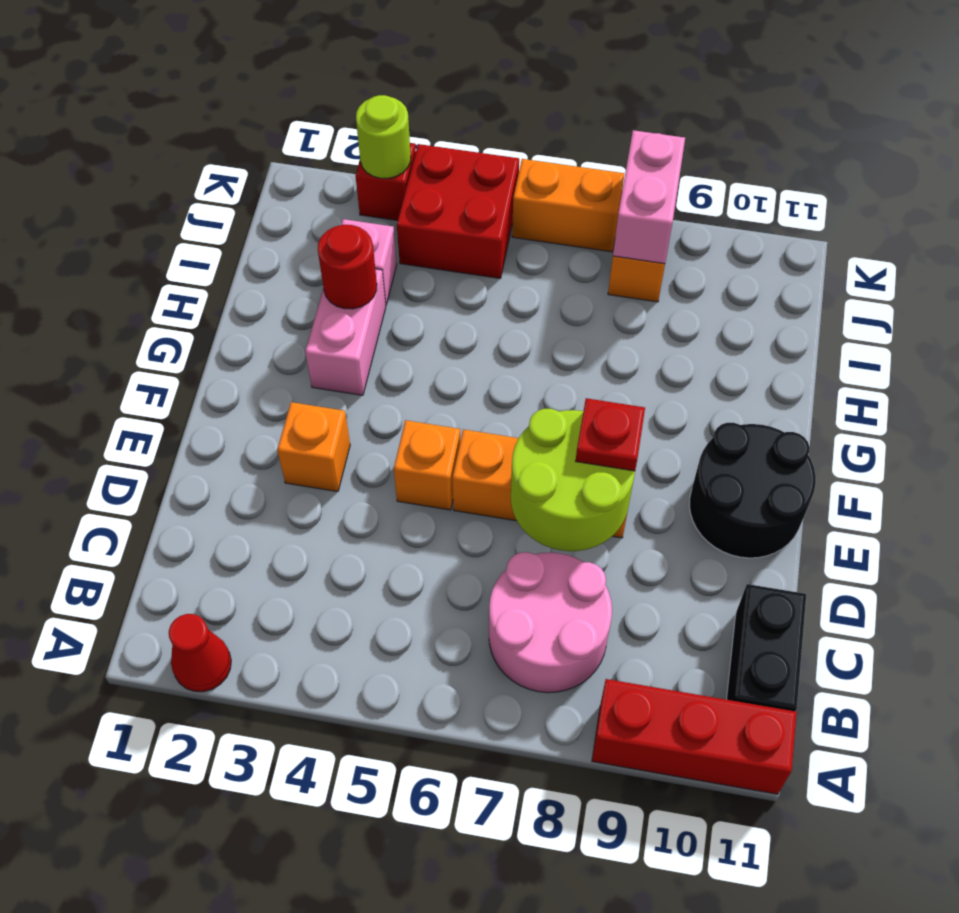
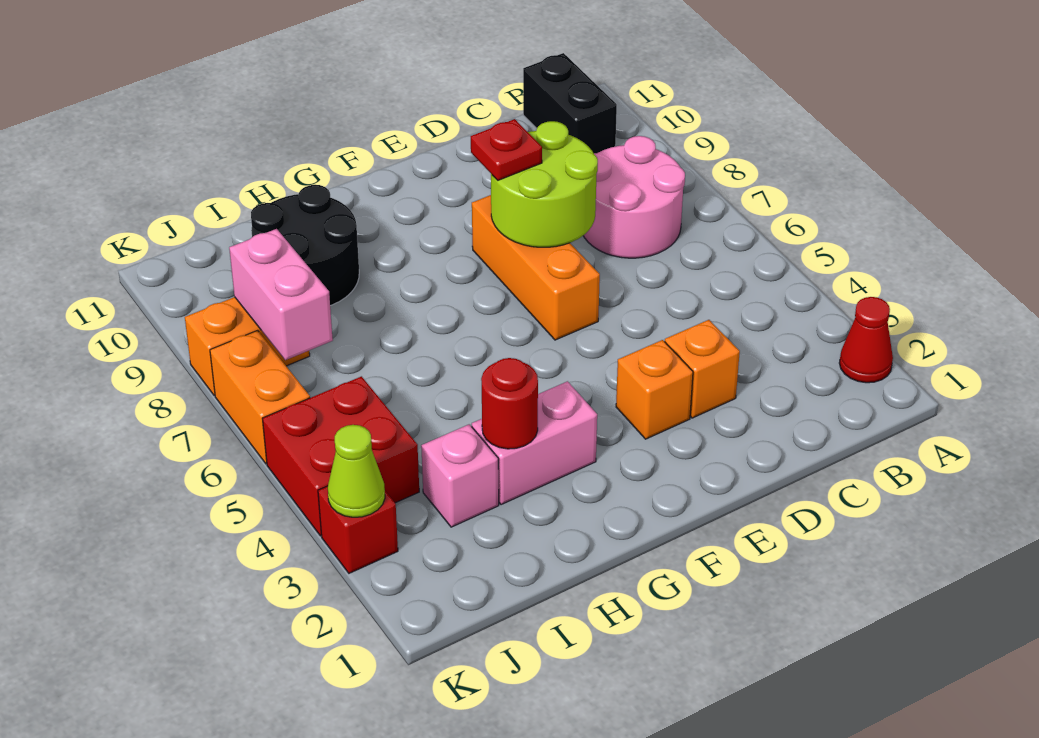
red brick A9:A11 level 1 -> none
black brick B11:C11 level 1 -> black brick B10:B11 level 1
orange brick E5 level 1 -> orange brick D3 level 1
black round brick E10:F11 level 1 -> black round brick H9:I10 level 1
pink brick J8:K8 level 2 -> pink brick J7:J8 level 2
lime round brick K3 level 2 -> lime cone K3 level 2

